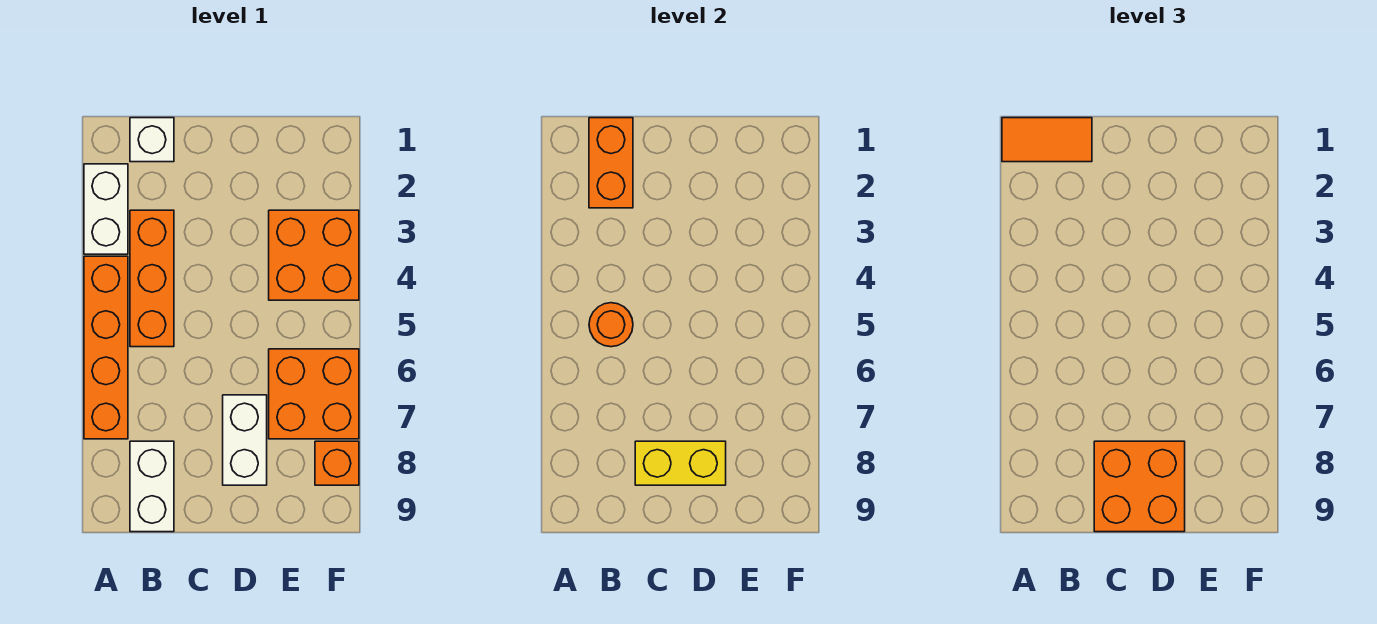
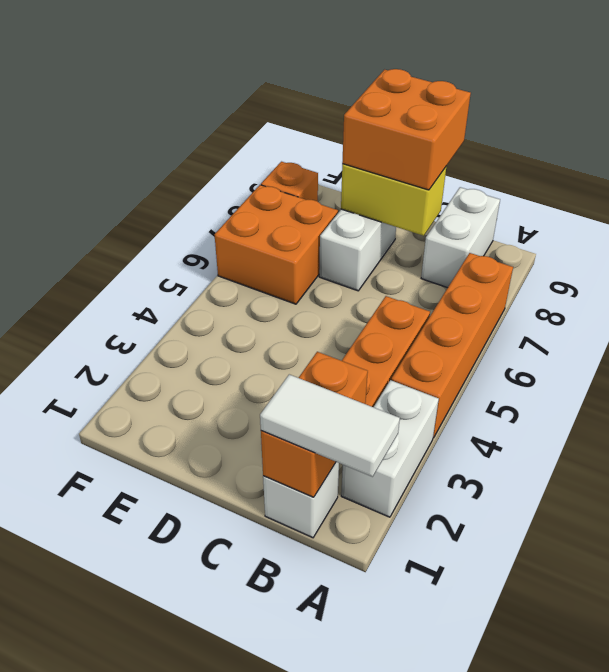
orange tile A1:B1 level 3 -> white tile A1:B1 level 3
orange round brick B5 level 2 -> none
orange brick E3:F4 level 1 -> none

